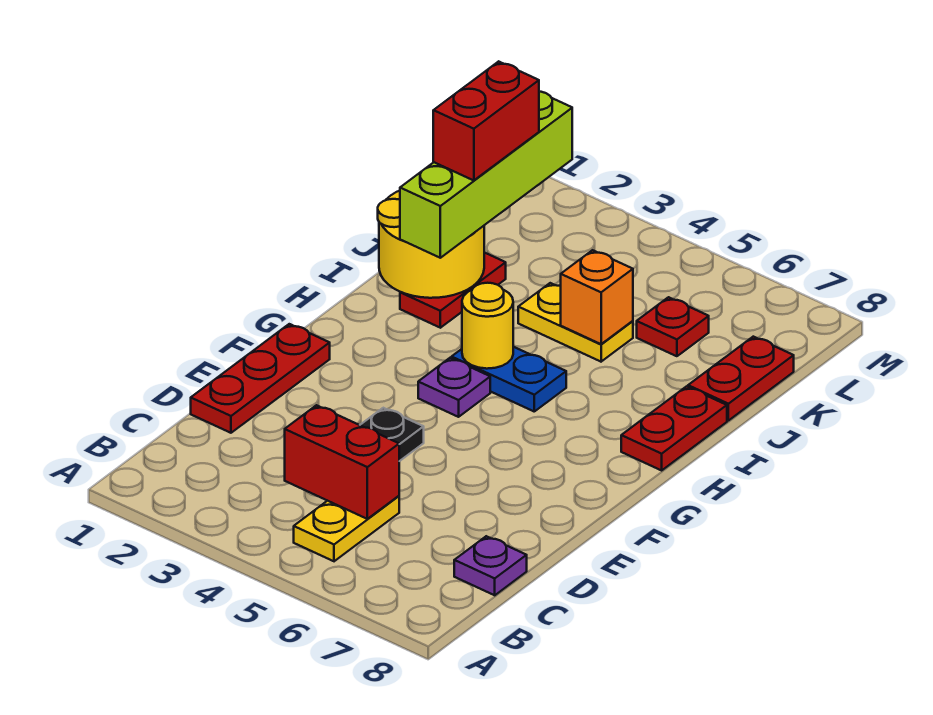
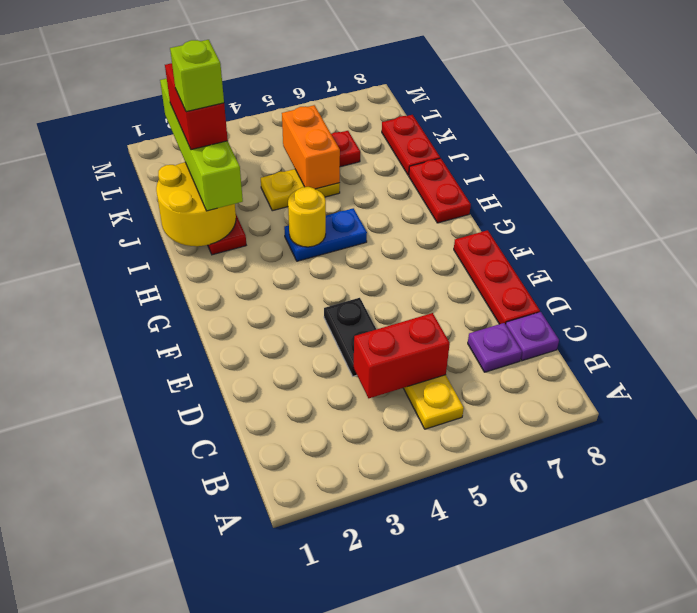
red plate D1:F1 level 1 -> red plate D8:F8 level 1
purple plate G4 level 1 -> purple plate C7 level 1
none -> lime brick J2 level 5
orange brick J5 level 2 -> orange brick J5:K5 level 2

